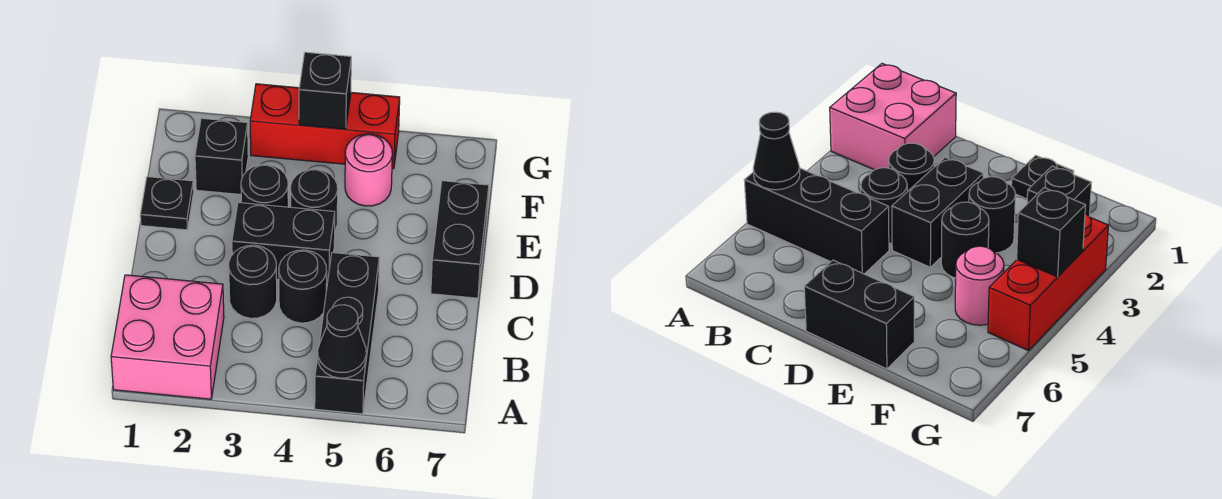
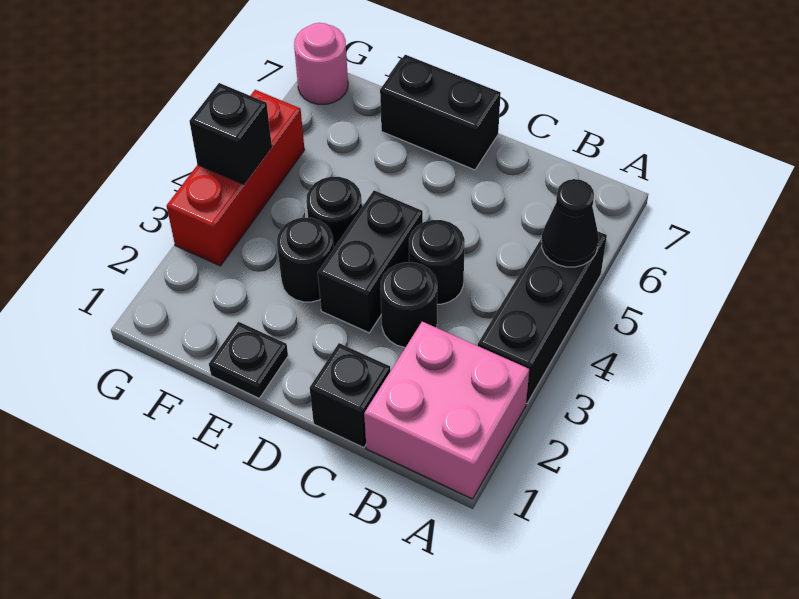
black brick A5:C5 level 1 -> black brick A3:A5 level 1
black brick F2 level 1 -> black brick C1 level 1
pink round brick F5 level 1 -> pink round brick G7 level 1

